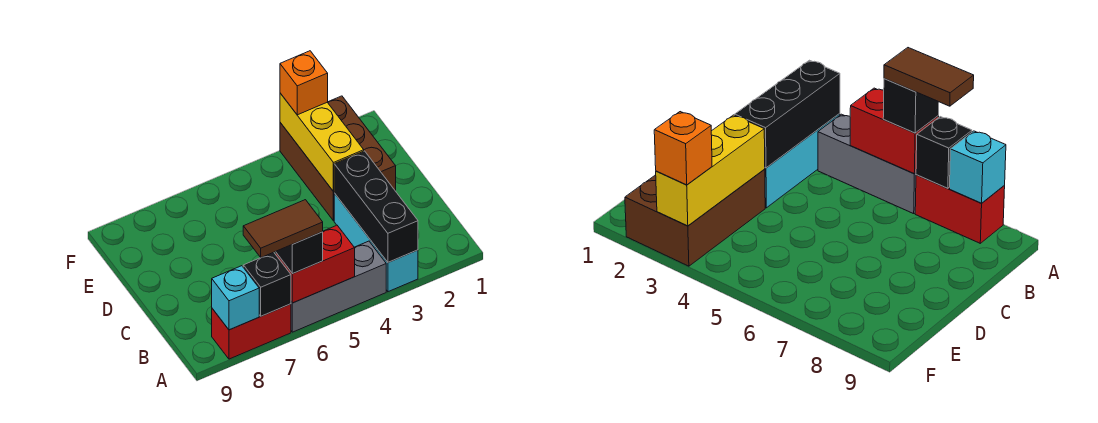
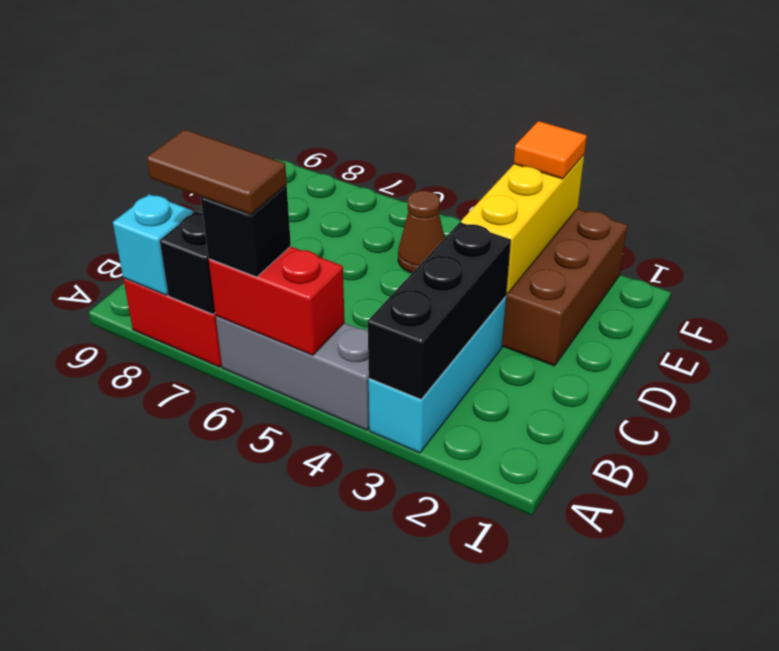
none -> brown cone E5 level 1
orange brick F3 level 3 -> orange tile F3 level 3

